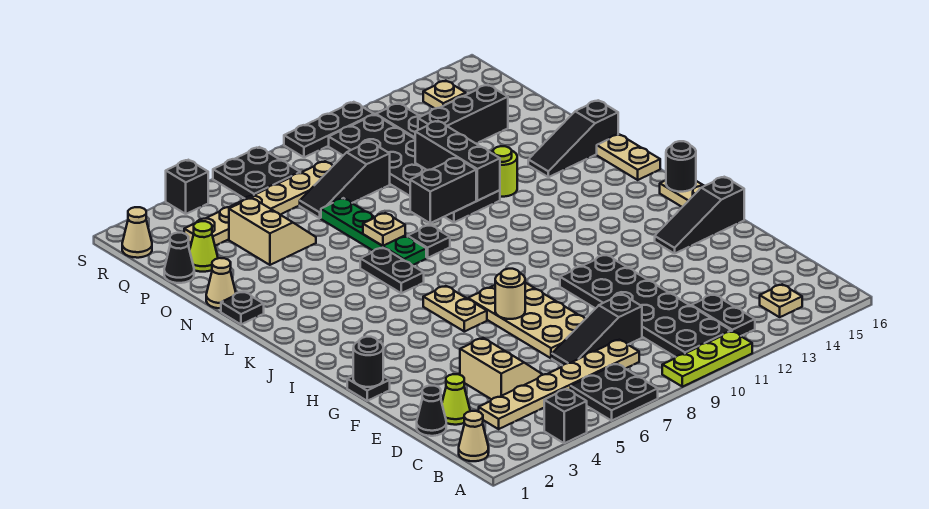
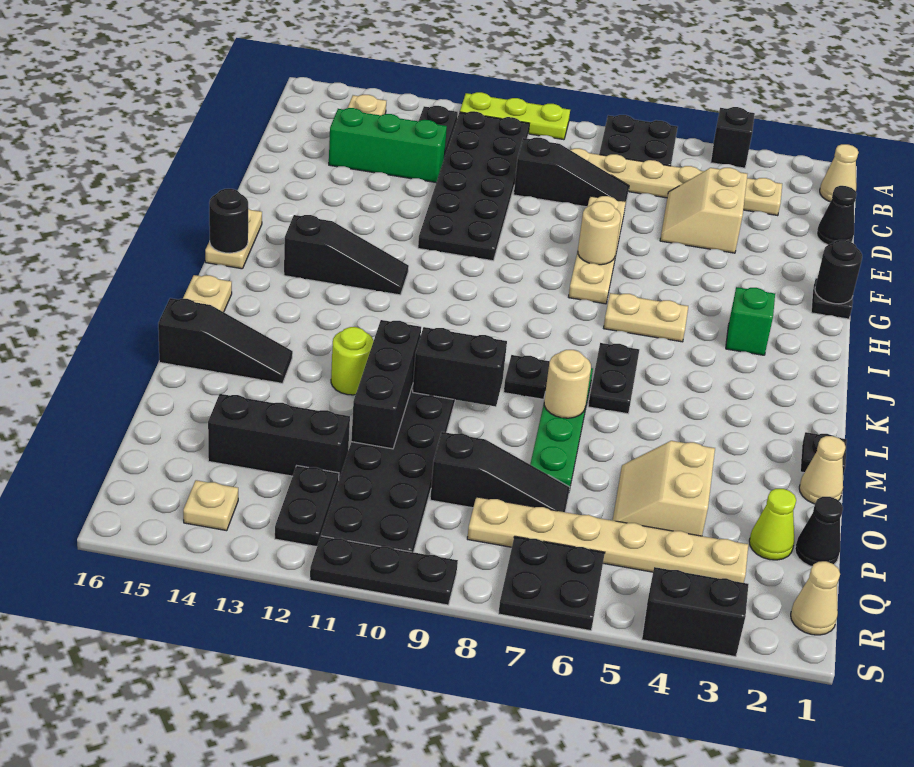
lime cone D2 level 1 -> none
none -> green brick D12:D14 level 1
tan plate E7:H8 level 1 -> tan plate E7:H7 level 1
black slope G14:G16 level 1 top 16 -> black slope I12:I14 level 1 top 14
tan plate H6:I6 level 1 -> tan plate I5:I6 level 1
none -> green brick I3 level 1
tan plate M7 level 2 -> tan round brick M7 level 2
black brick S4 level 1 -> black brick S3:S4 level 1

